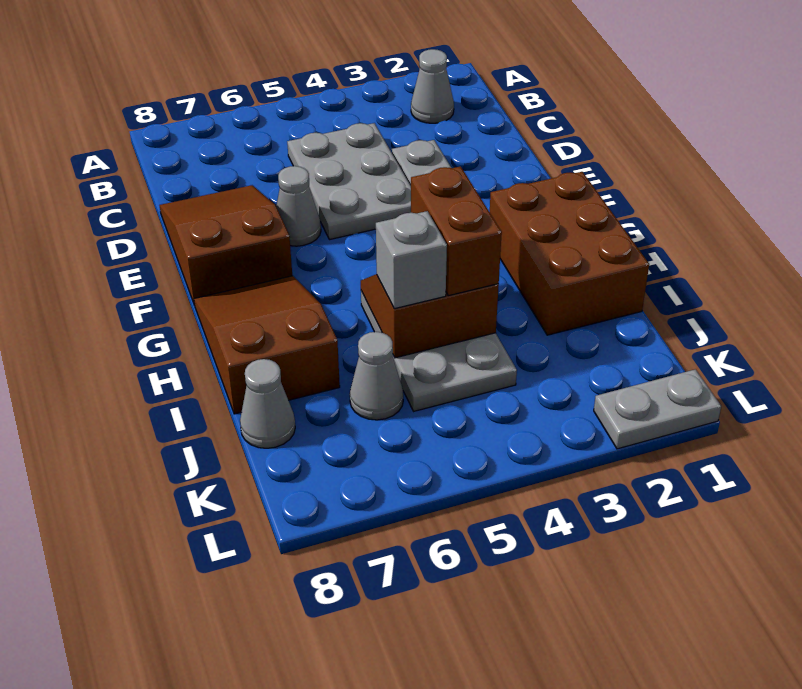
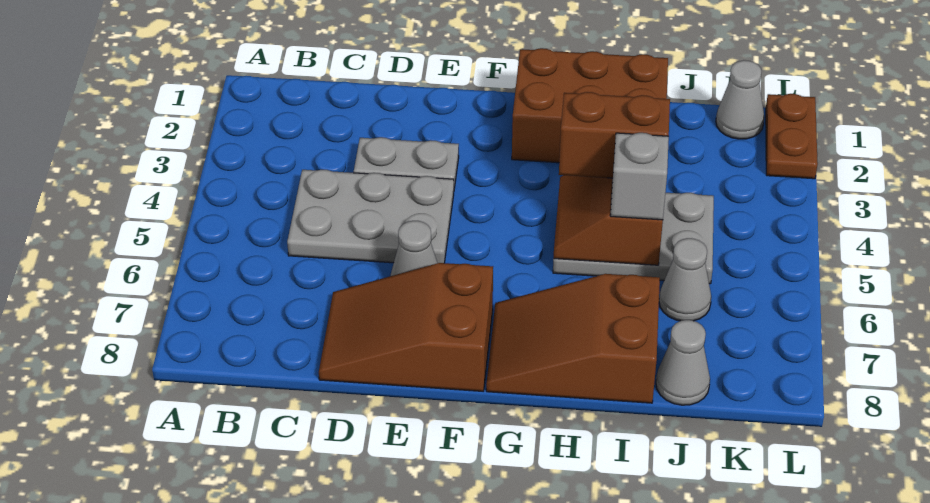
grey cone B2 level 1 -> grey cone K1 level 1
grey plate L1:L2 level 1 -> brown plate L1:L2 level 1

